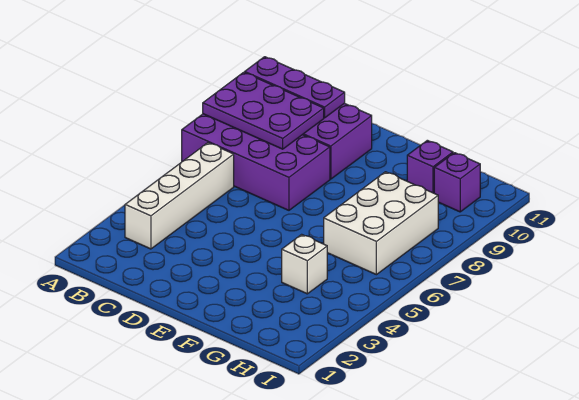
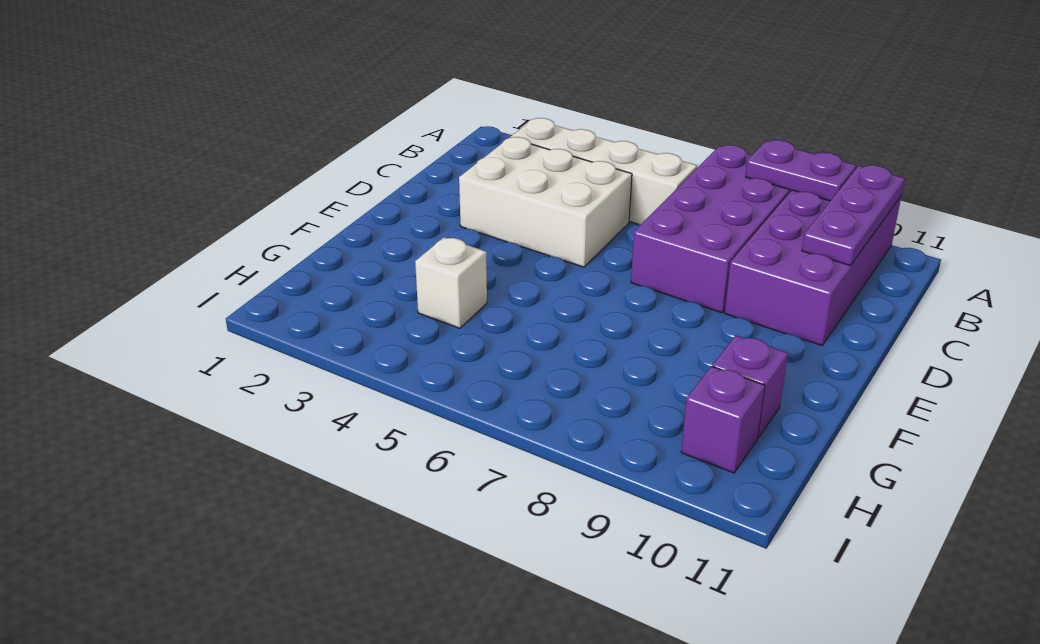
purple plate A8:C9 level 2 -> purple plate A8:A9 level 2
white brick G6:H8 level 1 -> white brick C3:D5 level 1

